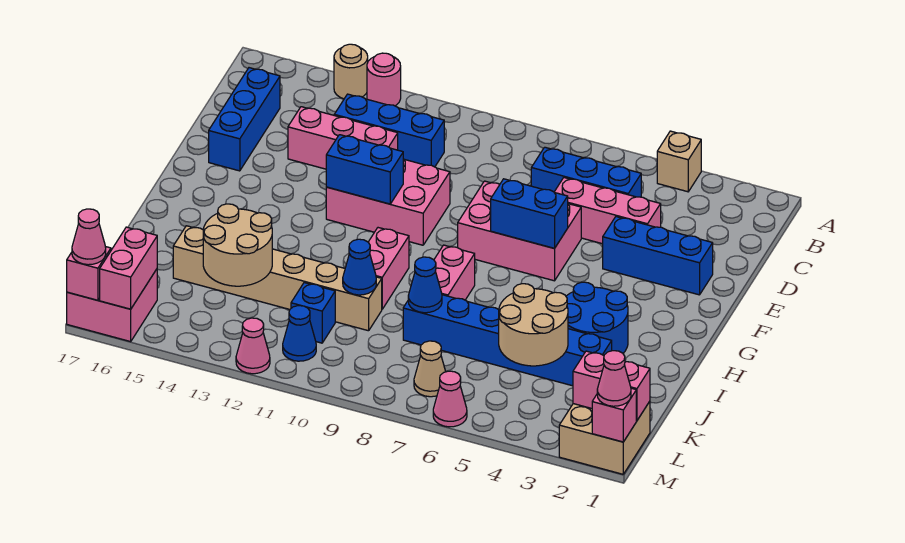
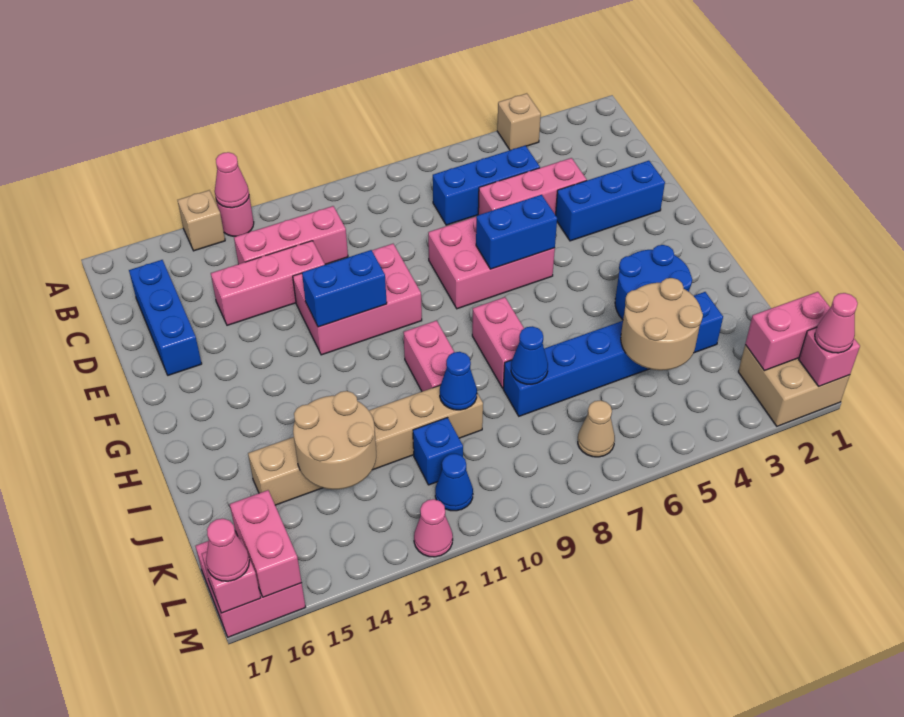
tan round brick A14 level 1 -> tan brick A14 level 1
blue brick C11:C13 level 1 -> pink brick C11:C13 level 1
pink cone M6 level 1 -> pink cone A13 level 2

